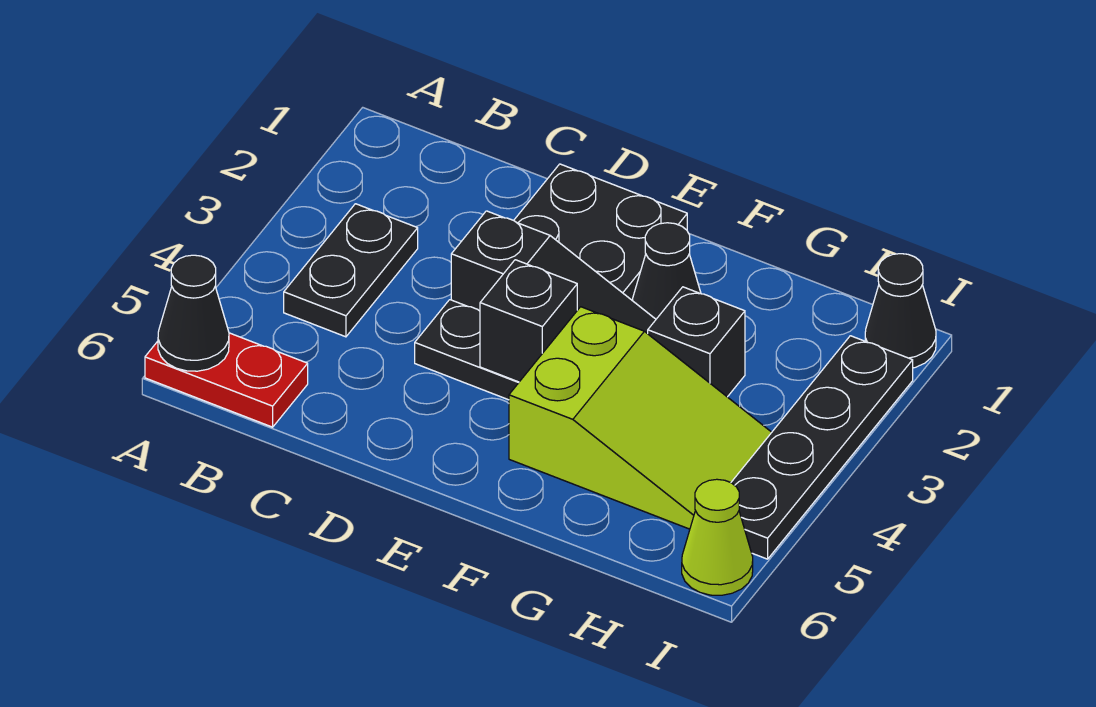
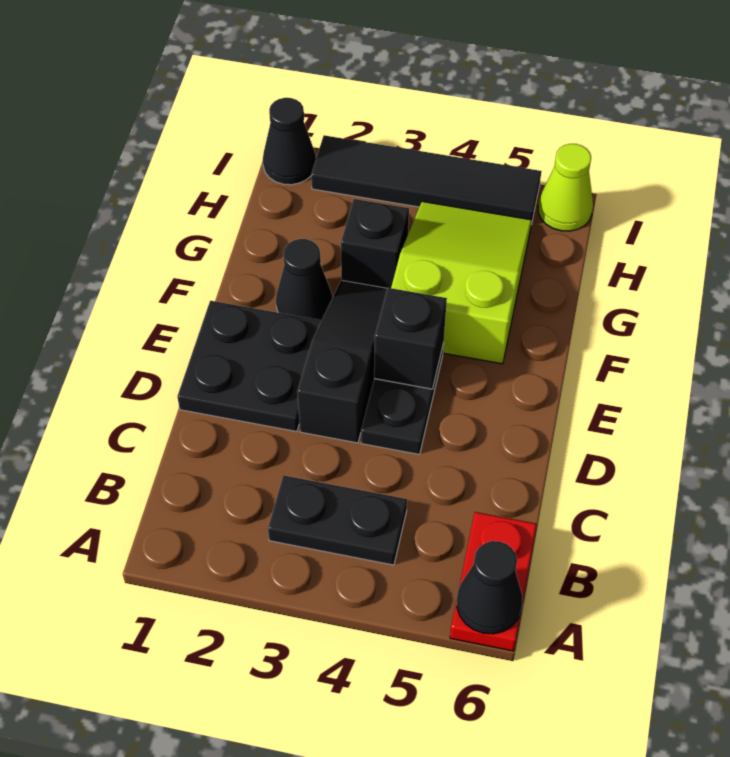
black plate I2:I5 level 1 -> black tile I2:I5 level 1

